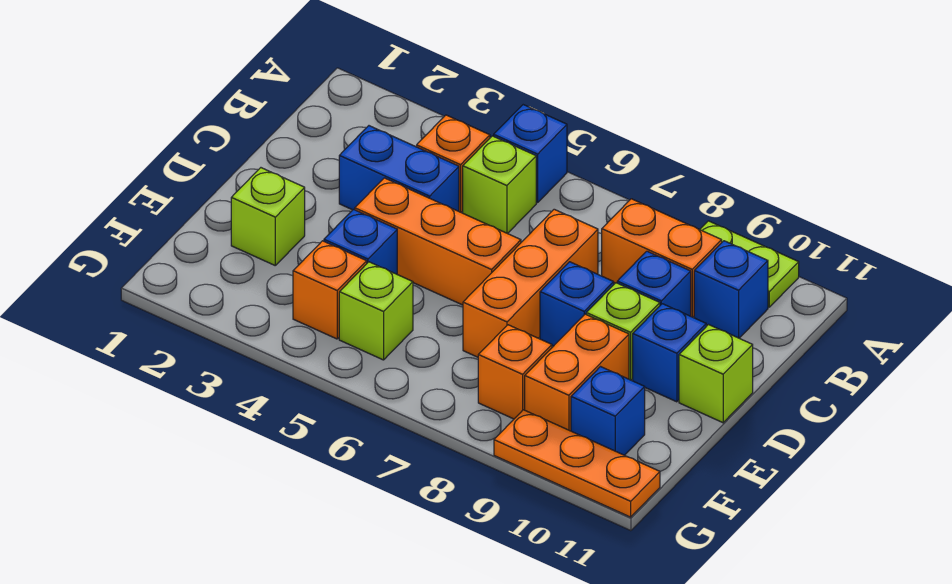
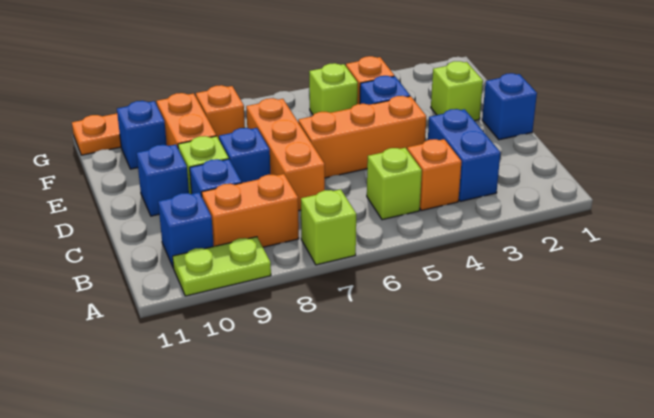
blue brick A5 level 1 -> blue brick D1 level 1
blue brick C3:C4 level 1 -> blue brick B3:C3 level 1
lime brick D11 level 1 -> lime brick A7 level 1

